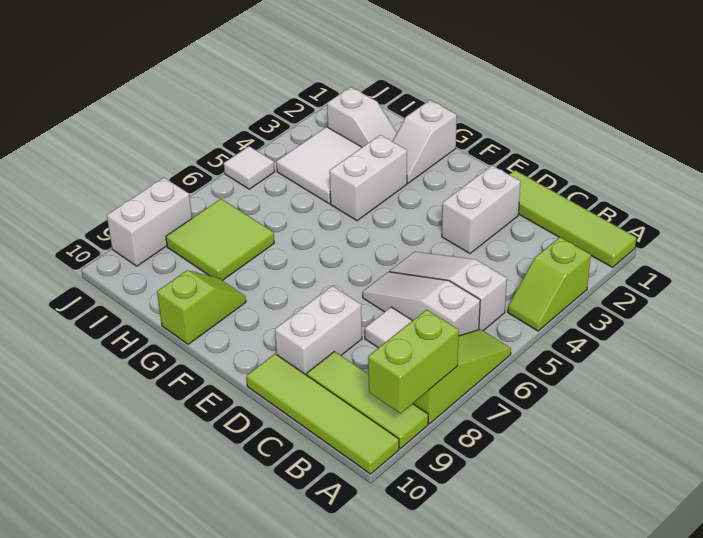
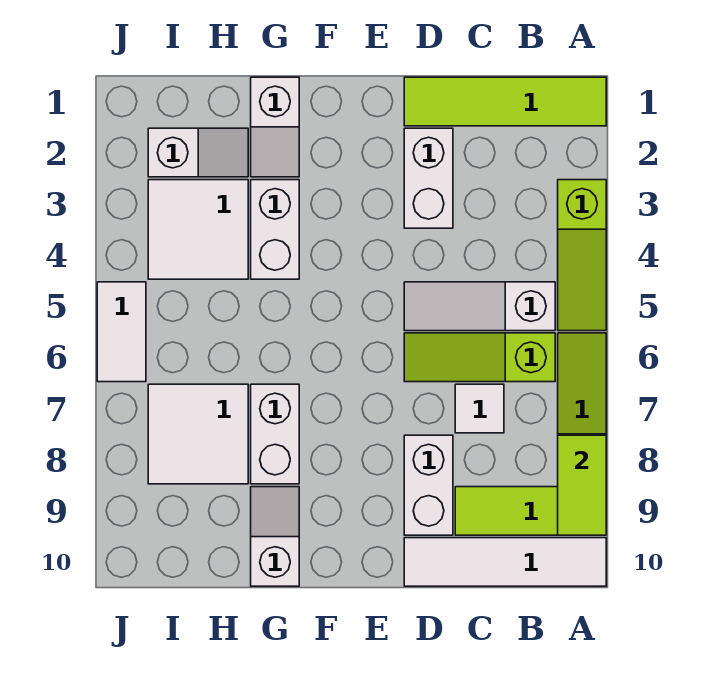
lime slope A3:A4 level 1 top 3 -> lime slope A3:A5 level 1 top 3
lime brick A8:A9 level 2 -> lime tile A8:A9 level 2
lime tile A10:D10 level 1 -> white tile A10:D10 level 1
white slope B6:D6 level 1 top B -> lime slope B6:D6 level 1 top B
lime slope G9:G10 level 1 top 10 -> white slope G9:G10 level 1 top 10
lime tile H7:I8 level 1 -> white tile H7:I8 level 1
white tile J5 level 1 -> white tile J5:J6 level 1
white brick J8:J9 level 1 -> white brick G7:G8 level 1

